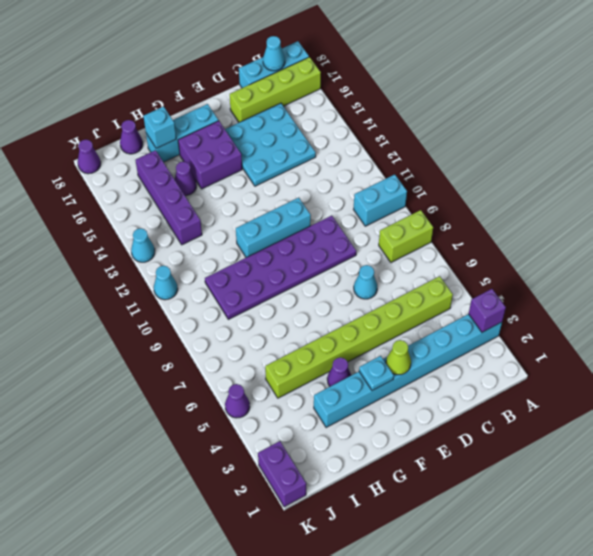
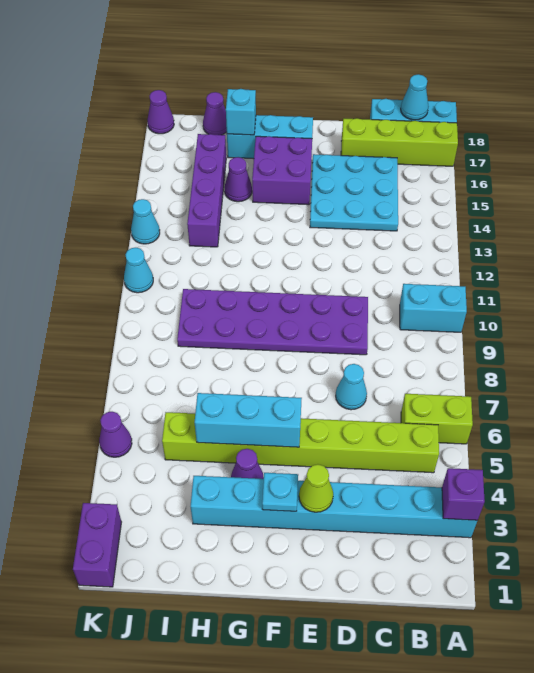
lime brick A8:B8 level 1 -> lime brick A6:B6 level 1
cyan brick E11:G11 level 1 -> cyan brick F5:H5 level 2

